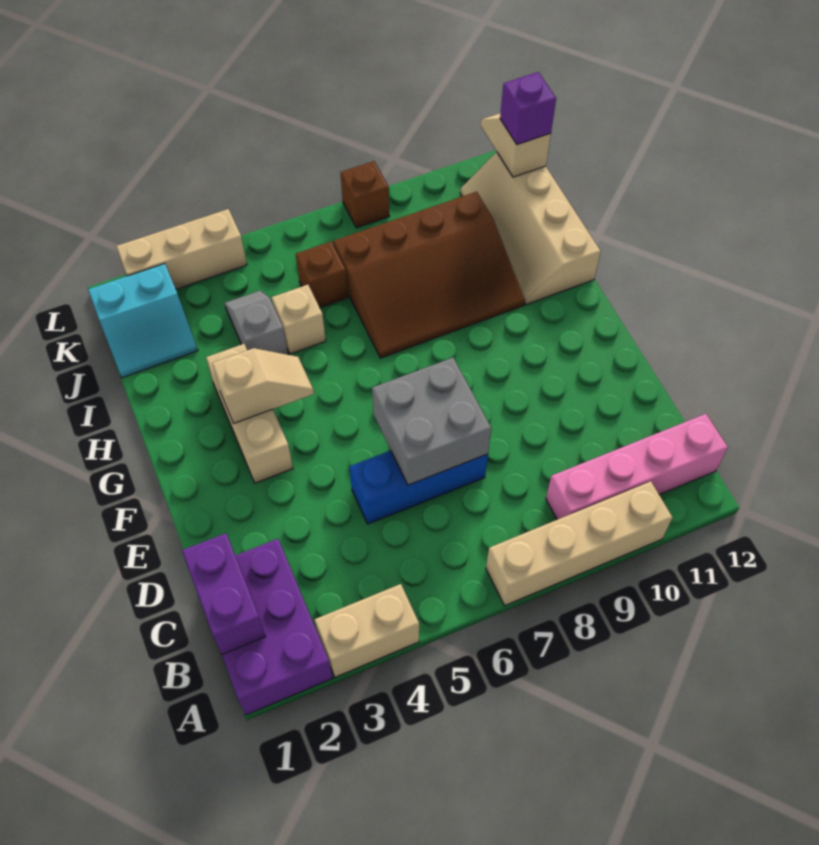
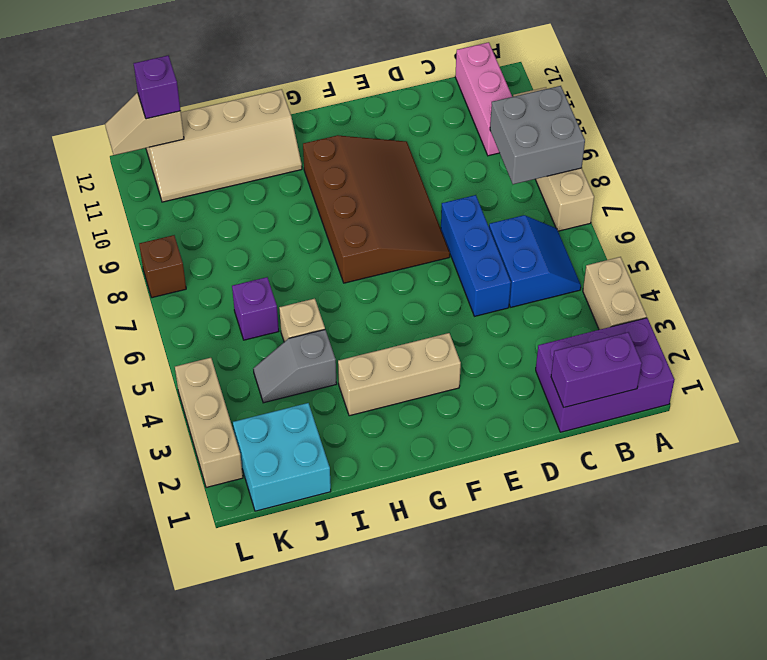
none -> blue slope B5:C6 level 1 top C
pink brick B9:B12 level 1 -> pink brick B10:B12 level 1
grey brick D6:E7 level 2 -> grey brick A8:B9 level 2
tan slope G3:G4 level 2 top 3 -> none
brown slope H7:J10 level 1 top J -> brown slope E7:G10 level 1 top G
cyan slope J1:K2 level 1 top K -> cyan brick J1:K2 level 1
brown brick J6 level 1 -> purple brick J6 level 1

